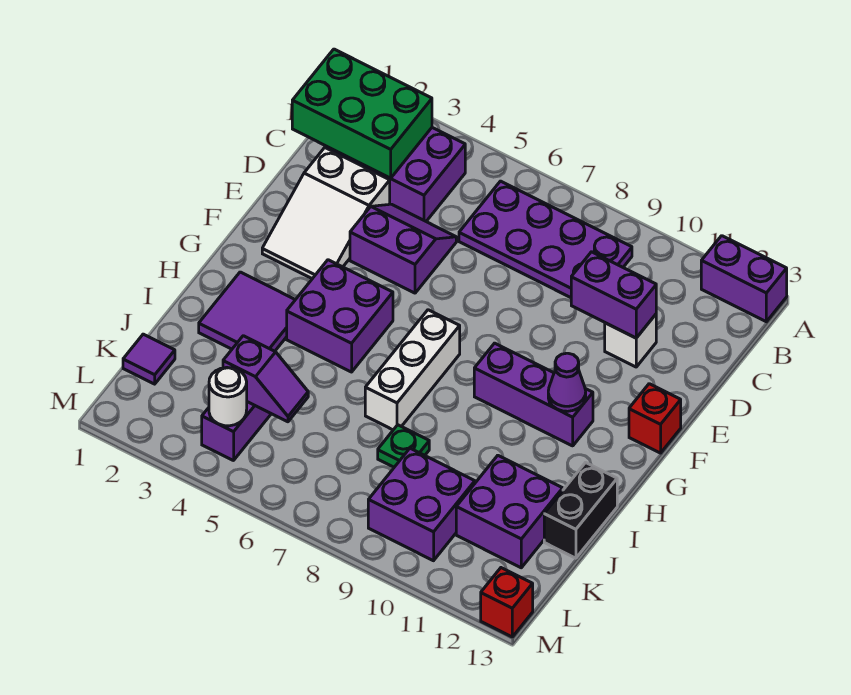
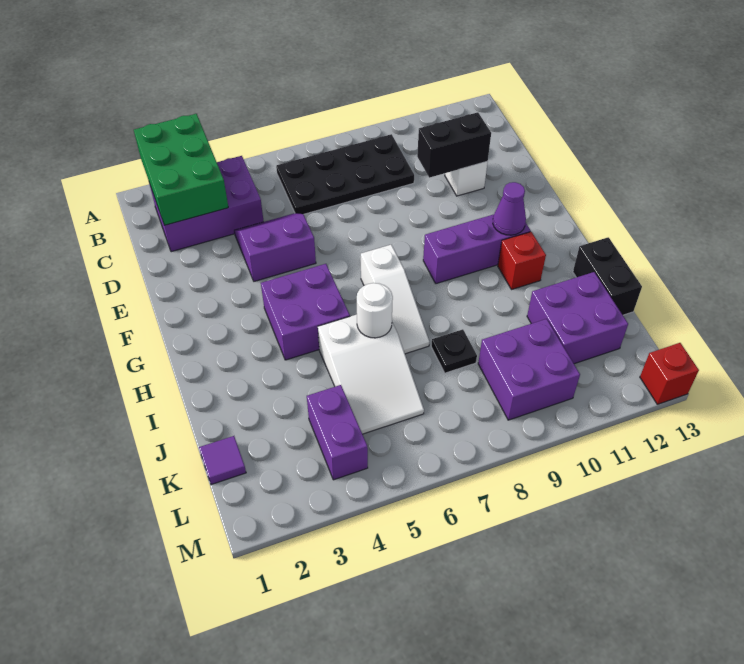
purple brick A12:A13 level 1 -> none
green brick B1:C3 level 2 -> green brick A2:C3 level 2
purple plate B6:C9 level 1 -> black plate B6:C9 level 1
white slope D2:F3 level 1 top D -> white slope I5:K6 level 1 top I
purple brick D10:D11 level 2 -> black brick D10:D11 level 2
red brick F13 level 1 -> red brick H11 level 1
white brick G7:I7 level 1 -> white slope G7:I7 level 1 top G
purple tile H2:I3 level 1 -> none
green plate J8 level 1 -> black plate J8 level 1
purple slope K4:K5 level 2 top 4 -> none
white round brick L4 level 2 -> white round brick I6 level 2

